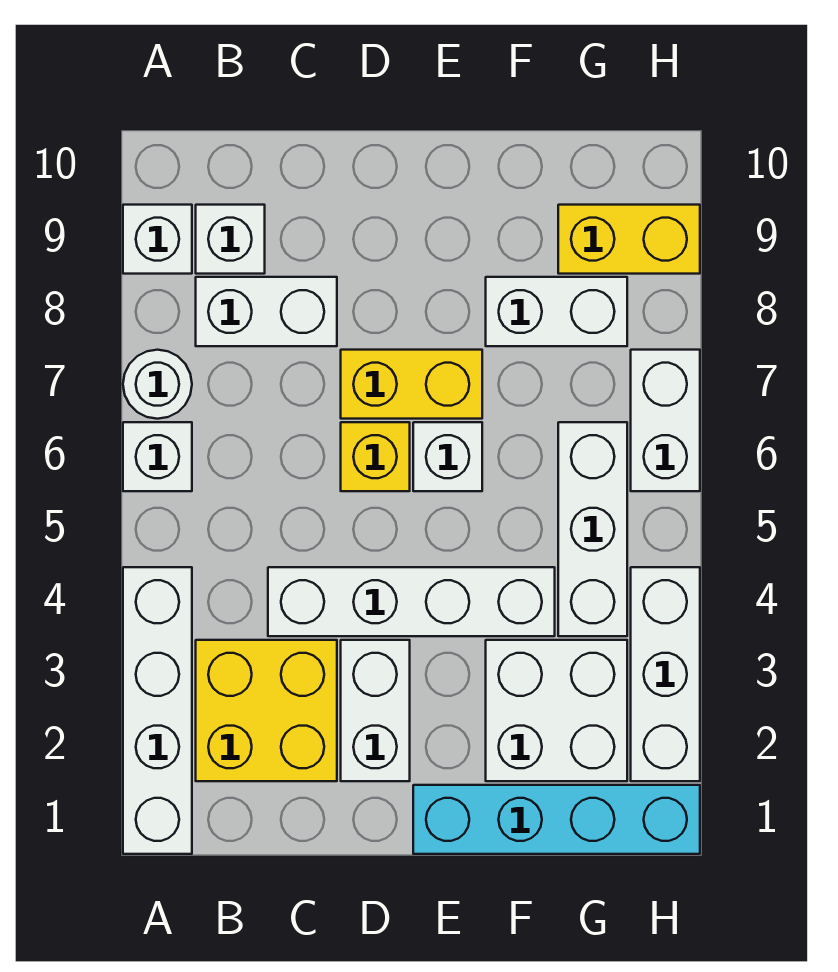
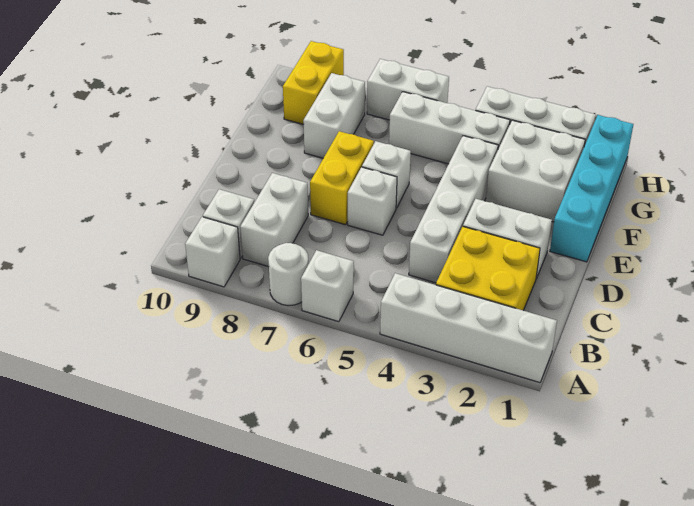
yellow brick D6 level 1 -> white brick D6 level 1

